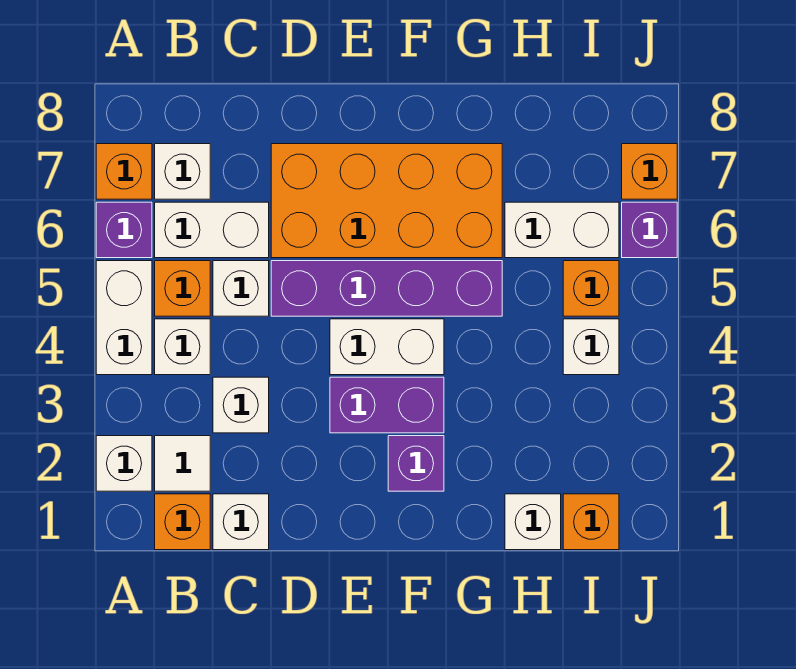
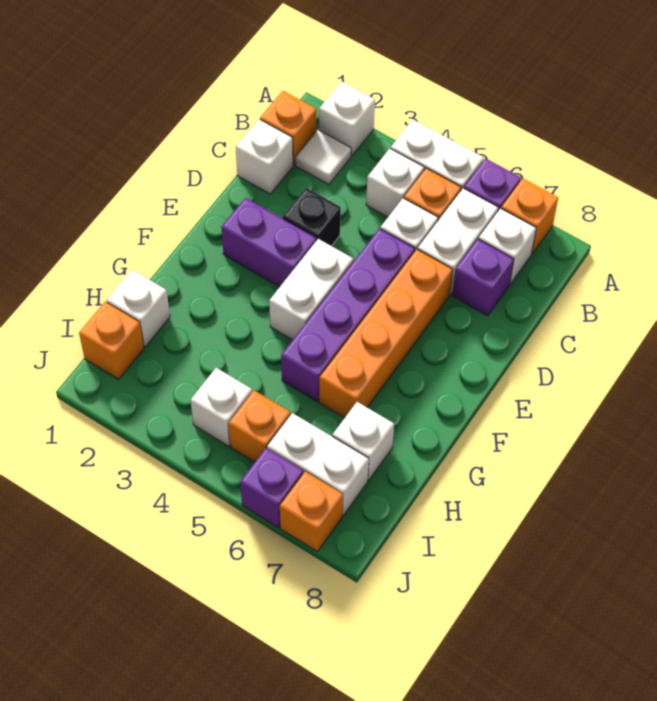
white brick C3 level 1 -> white brick H7 level 1
none -> black brick D3 level 1
orange brick D6:G7 level 1 -> orange brick D6:G6 level 1
purple brick E3:F3 level 1 -> purple brick E2:E3 level 1
purple brick F2 level 1 -> purple brick C7 level 1
white brick H6:I6 level 1 -> white brick I6:I7 level 1

